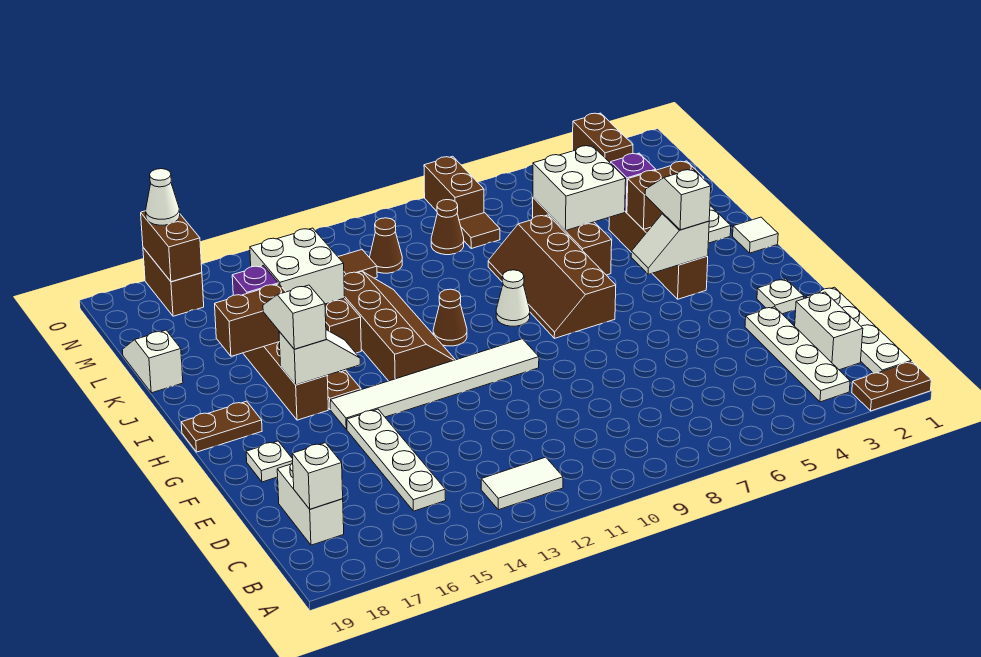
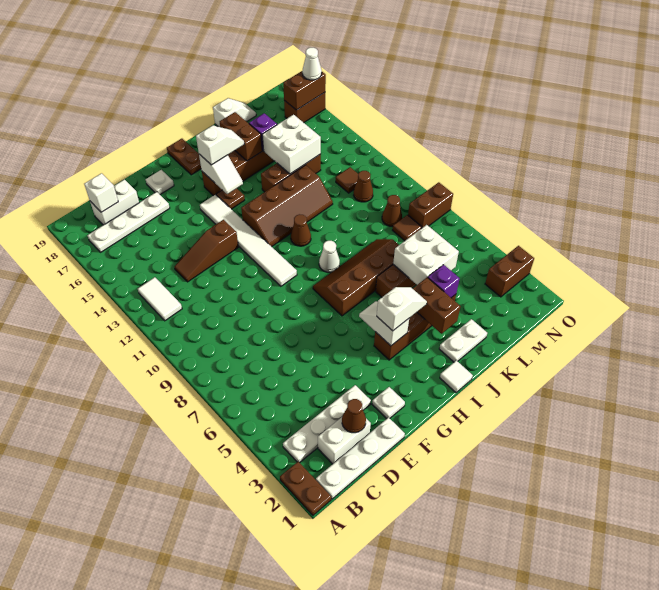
white plate C15:F15 level 1 -> white plate B17:E17 level 1
none -> brown cone D2 level 2
none -> brown slope D13:F13 level 1 top F

